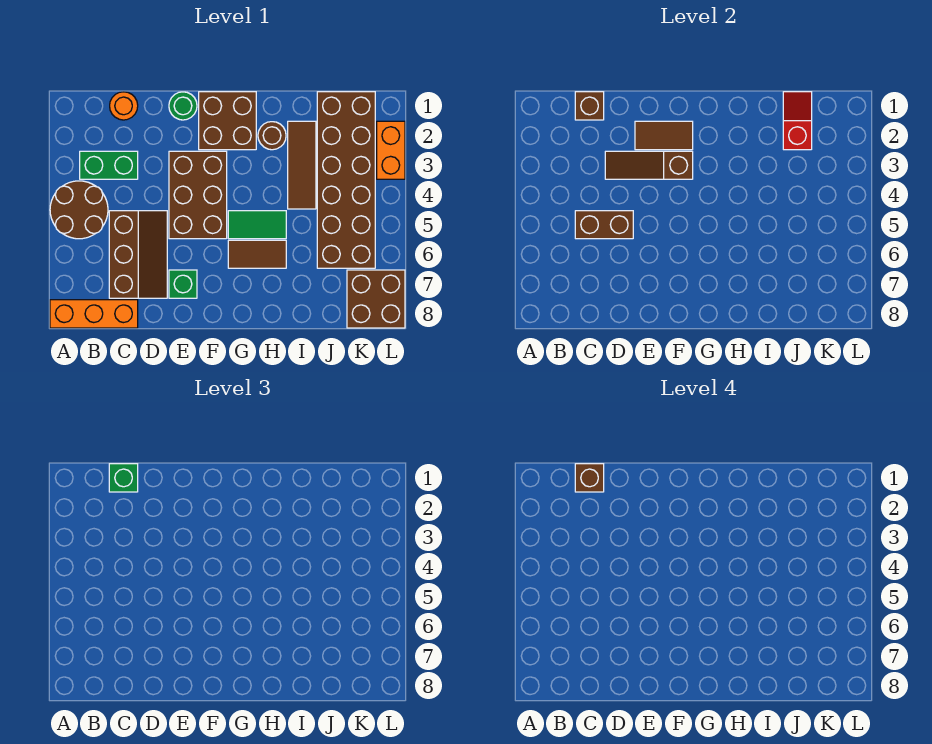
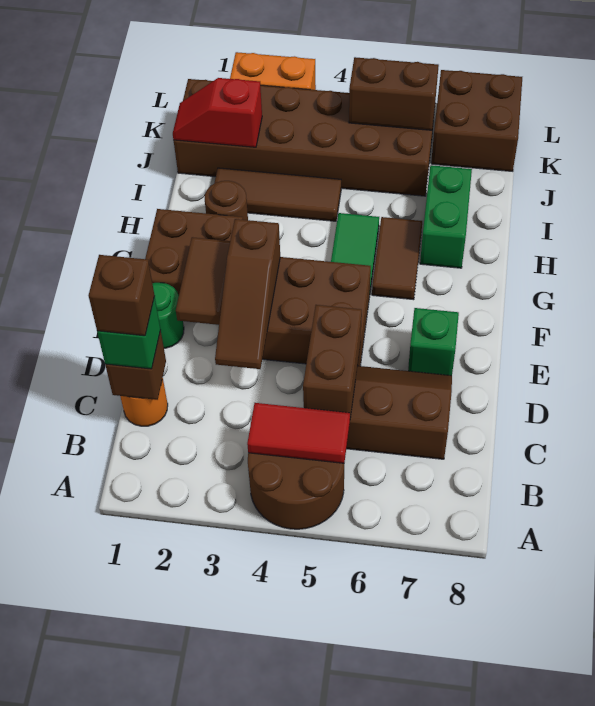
orange brick A8:C8 level 1 -> none
green brick B3:C3 level 1 -> green brick H7:I7 level 1
none -> red tile B4:B5 level 2
none -> brown brick K5:K6 level 2

